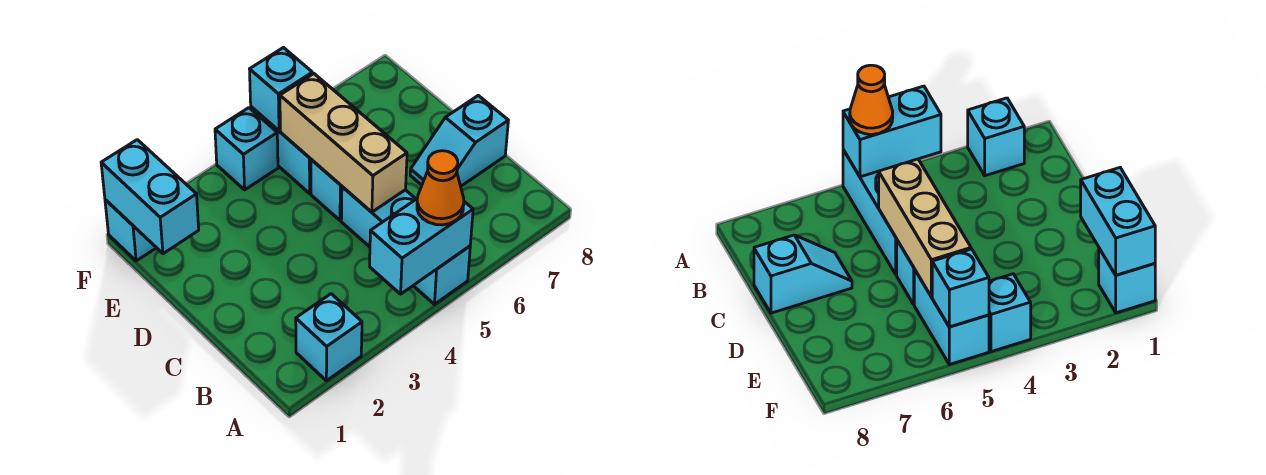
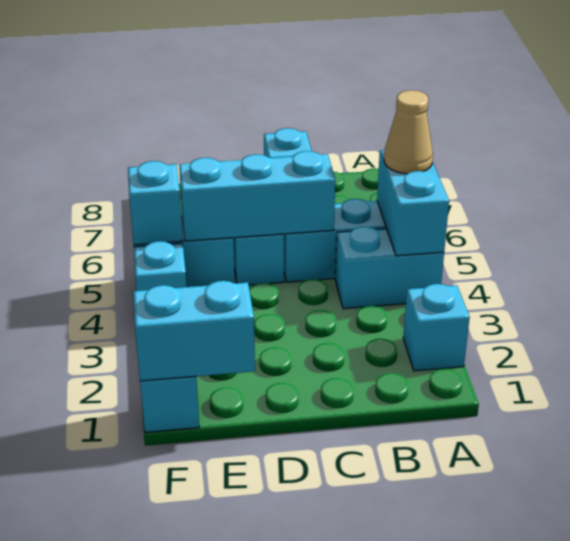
none -> cyan brick A4:B4 level 1
orange cone A5 level 3 -> tan cone A5 level 3
tan brick C5:E5 level 2 -> cyan brick C5:E5 level 2

